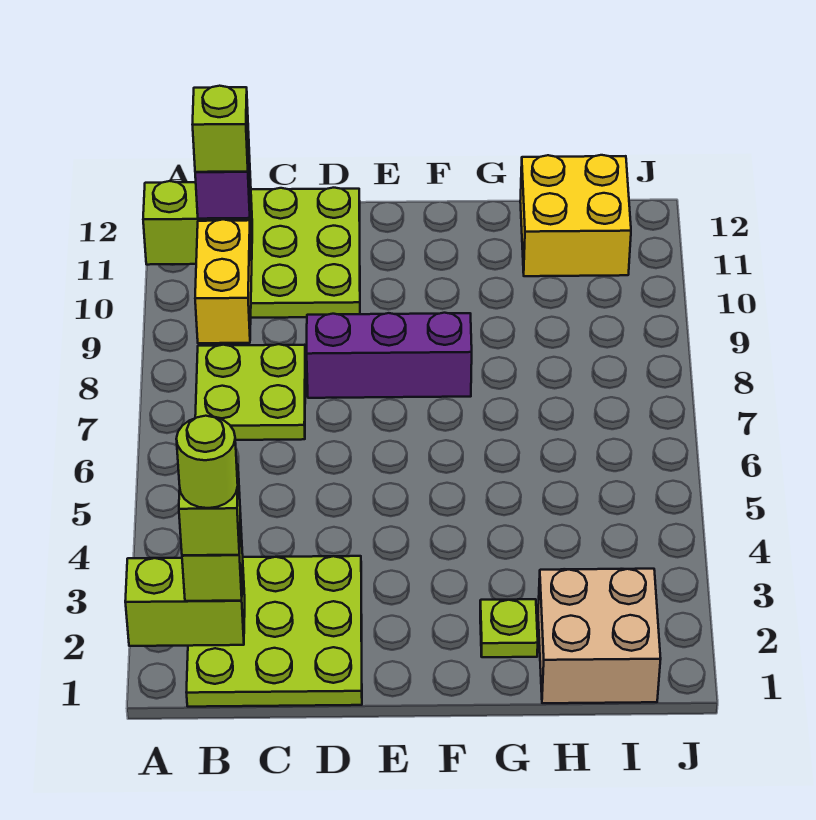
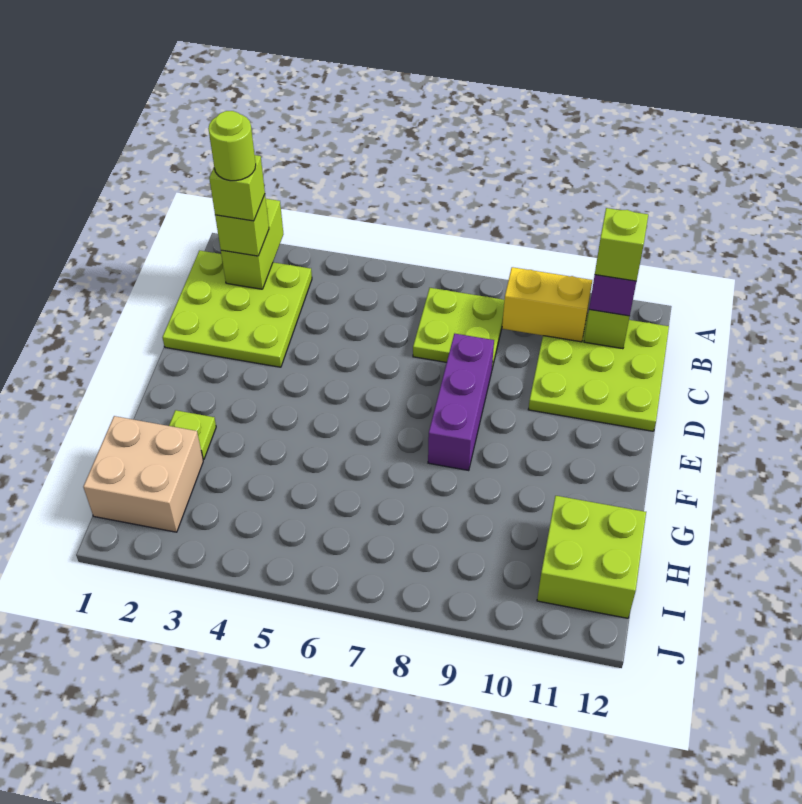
yellow brick H11:I12 level 1 -> lime brick H11:I12 level 1

